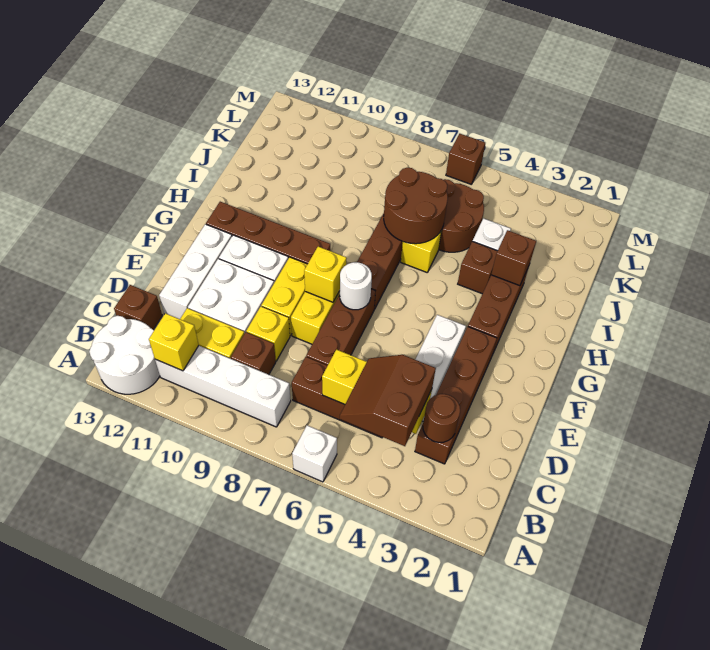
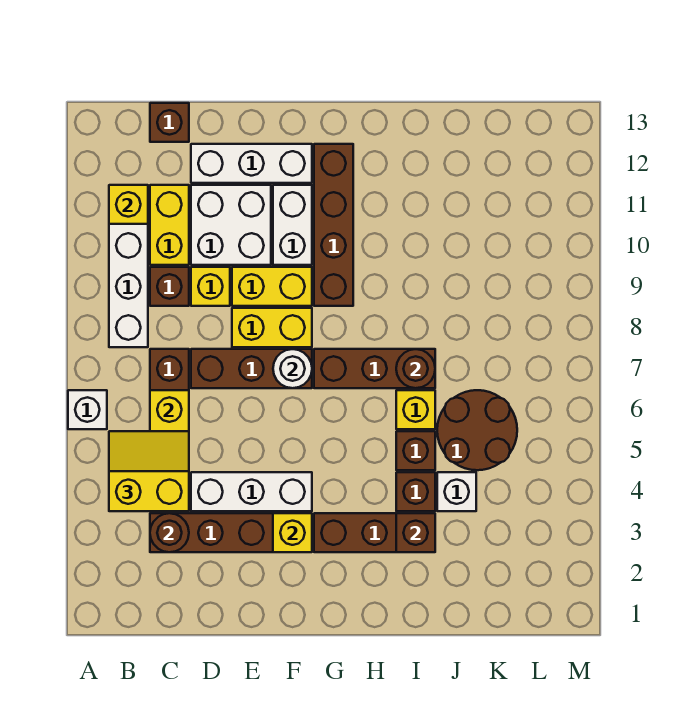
white round brick A12:B13 level 1 -> none
brown slope B4:C5 level 3 top 4 -> yellow slope B4:C5 level 3 top 4
yellow brick F8 level 2 -> yellow brick F3 level 2
brown round brick I6:J7 level 2 -> brown round brick I7 level 2
brown brick M6 level 1 -> brown brick I5 level 1

